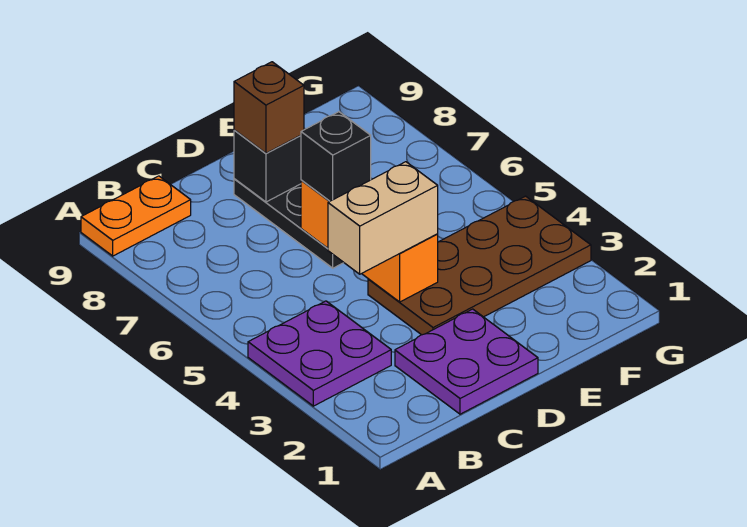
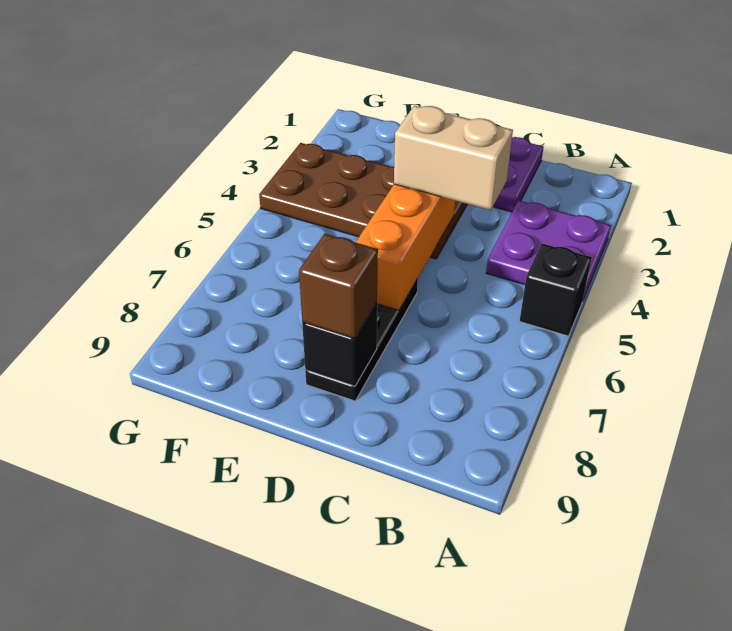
orange plate A9:B9 level 1 -> none
black brick D6 level 3 -> black brick A5 level 1

